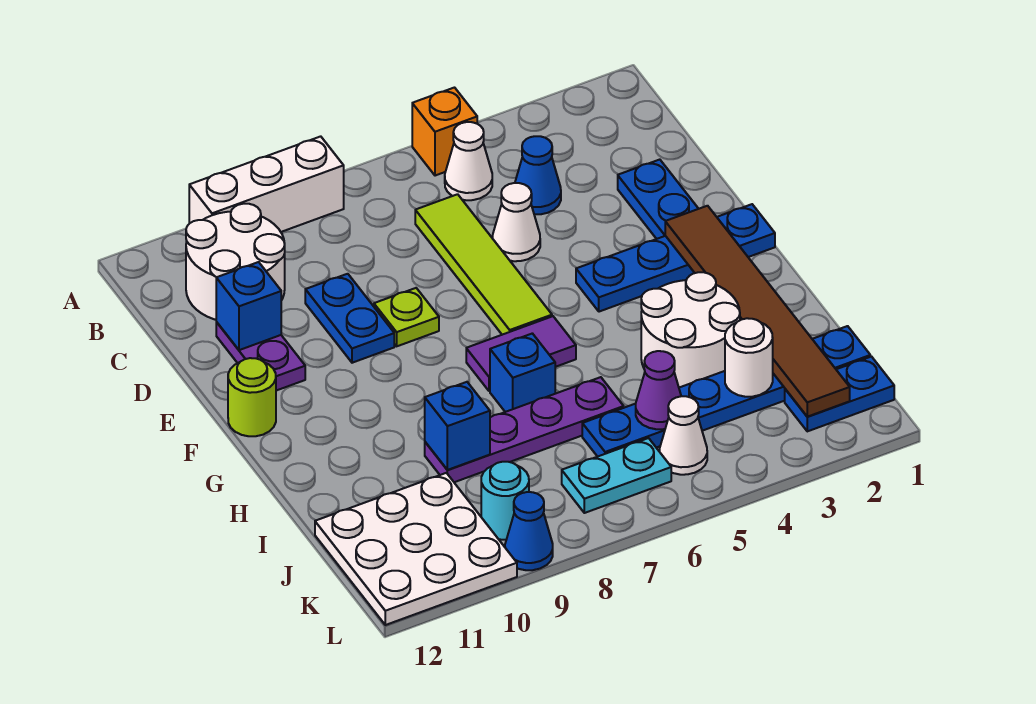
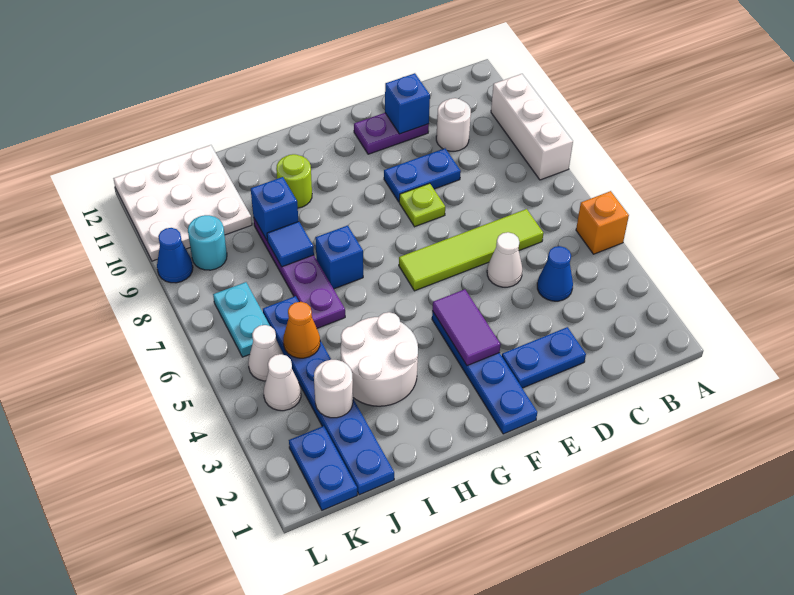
white cone B5 level 1 -> white cone K4 level 1
white round brick B10:C11 level 1 -> white round brick C10 level 1
brown tile F2:K2 level 2 -> none
lime round brick F12 level 1 -> lime round brick H10 level 1
purple tile G6:G7 level 1 -> purple tile F3:F4 level 2
none -> blue tile I8 level 2
purple cone J5 level 2 -> orange cone J5 level 2

